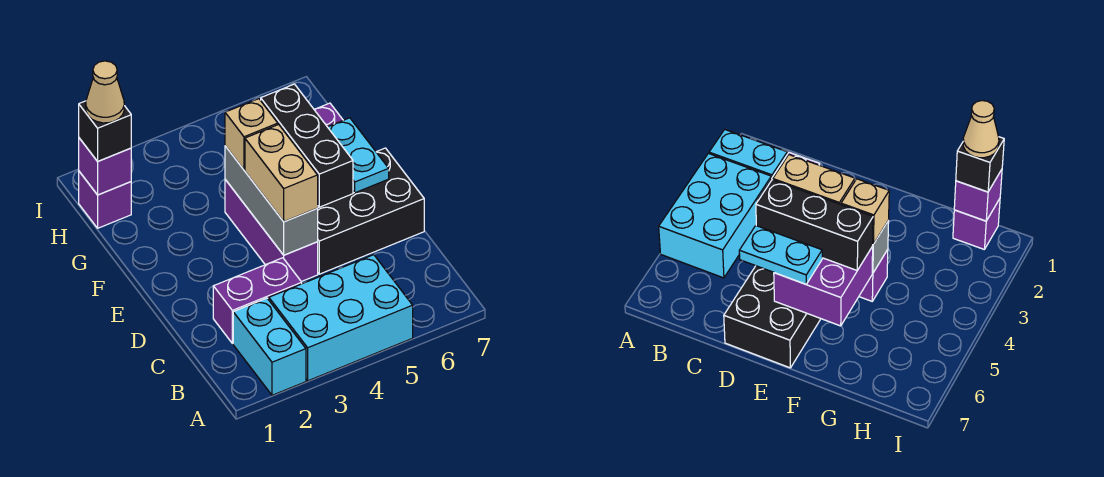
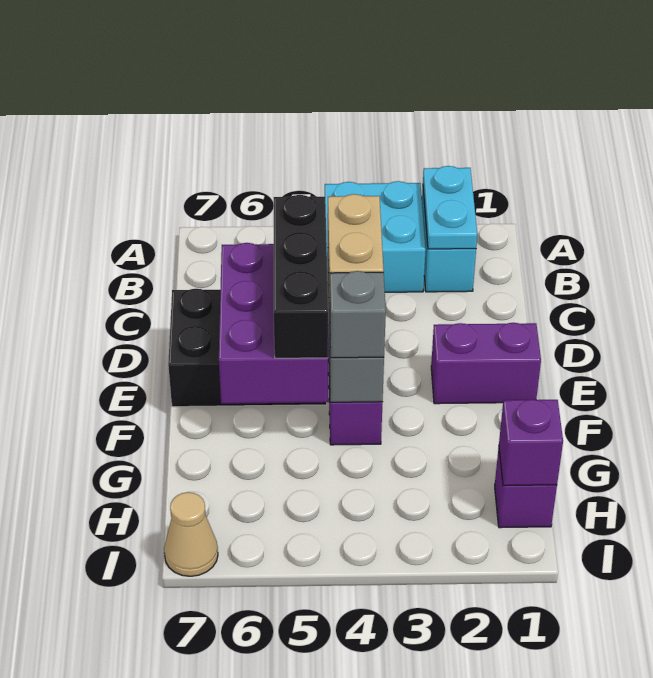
cyan brick A3:B5 level 1 -> cyan brick A3:B4 level 1
purple brick C2:C3 level 1 -> purple brick E1:E2 level 1
cyan plate D6:E6 level 3 -> cyan plate A2:B2 level 2
purple brick E5:F6 level 2 -> purple brick D5:F6 level 2
tan brick F4 level 3 -> grey brick F4 level 3
black brick H1 level 3 -> none
tan cone H1 level 4 -> tan cone I7 level 1

